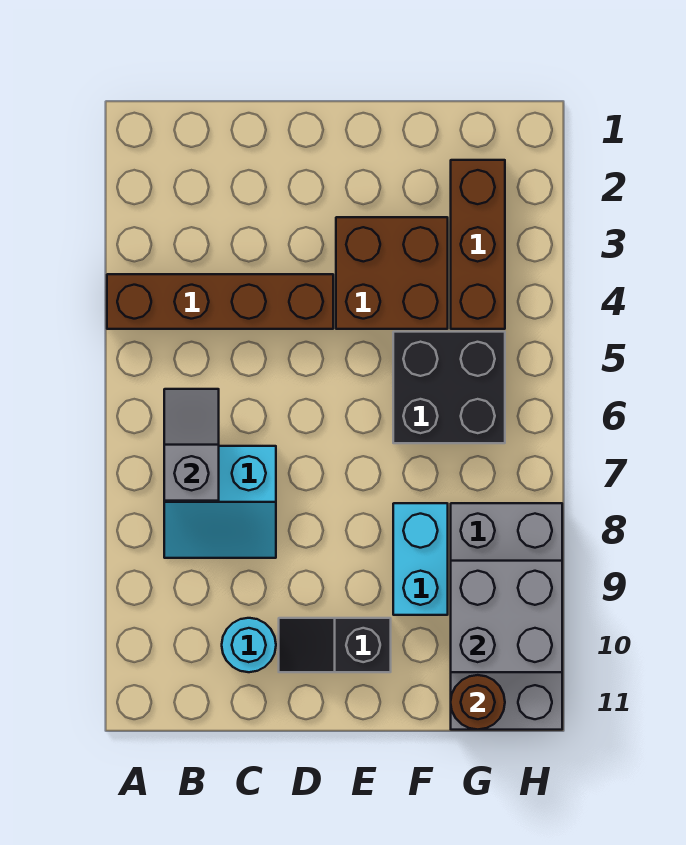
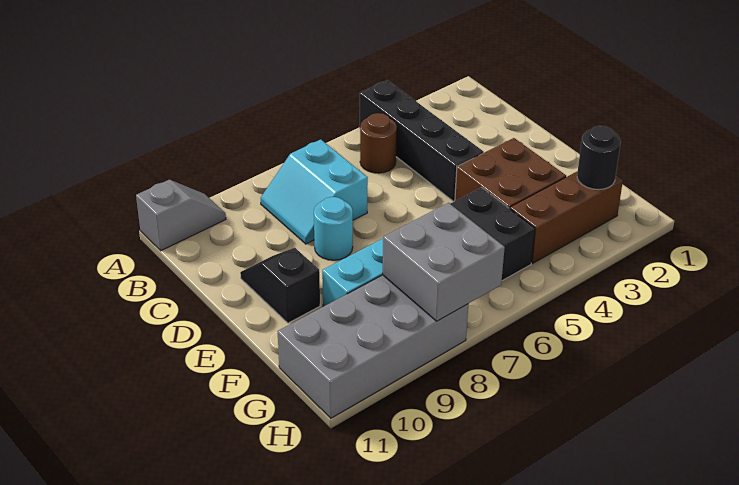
brown brick A4:D4 level 1 -> black brick A4:D4 level 1
grey slope B6:B7 level 2 top 7 -> grey slope A10:A11 level 1 top 11
cyan round brick C10 level 1 -> cyan round brick D8 level 1
none -> black round brick G2 level 2
grey brick G9:H10 level 2 -> grey brick G7:H8 level 2
brown round brick G11 level 2 -> brown round brick B5 level 1

